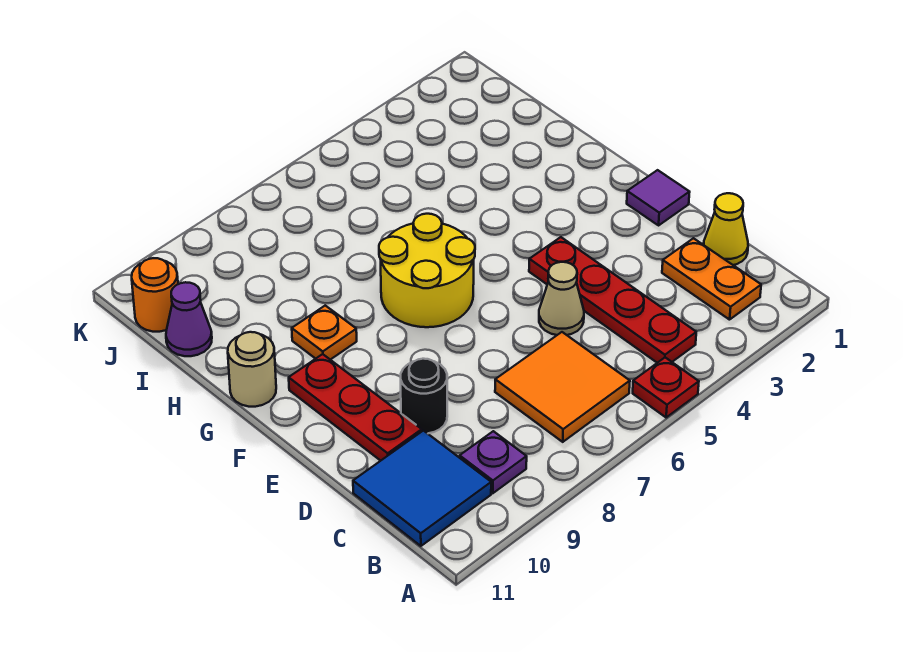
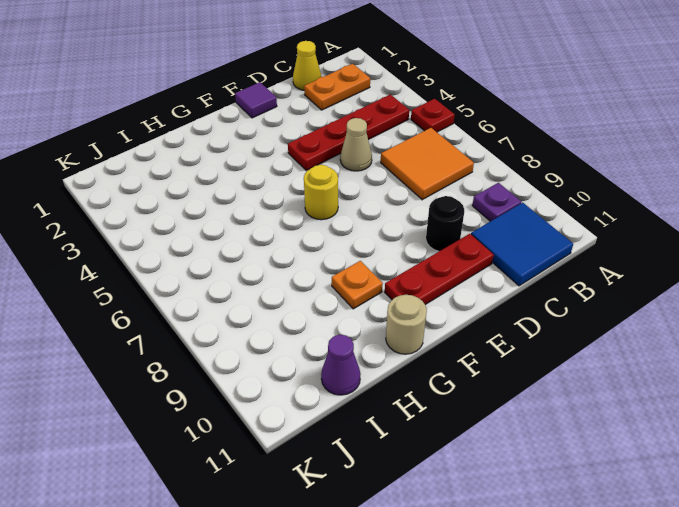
yellow round brick F6:G7 level 1 -> yellow round brick F6 level 1
orange round brick J11 level 1 -> none

